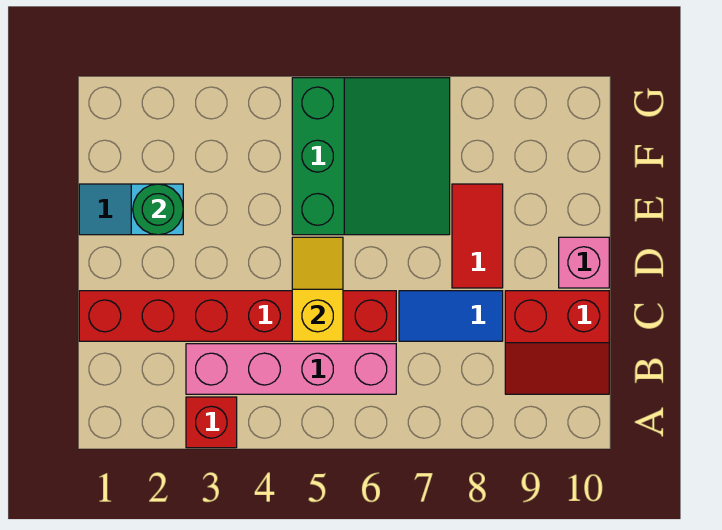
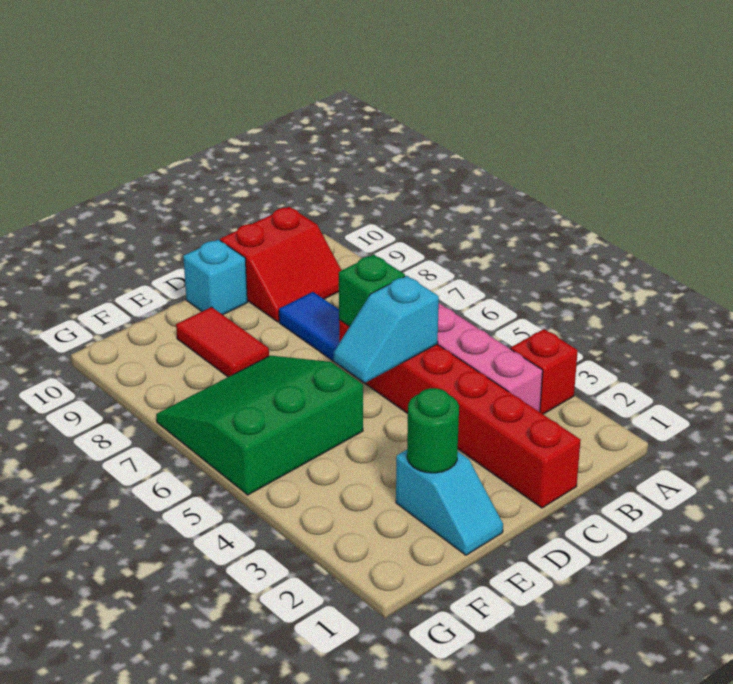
red slope B9:C10 level 1 top C -> red slope B9:C10 level 1 top 10
yellow slope C5:D5 level 2 top C -> cyan slope C5:D5 level 2 top C
none -> green brick C6 level 2
red tile D8:E8 level 1 -> red tile E8:E9 level 1
pink brick D10 level 1 -> cyan brick D10 level 1

